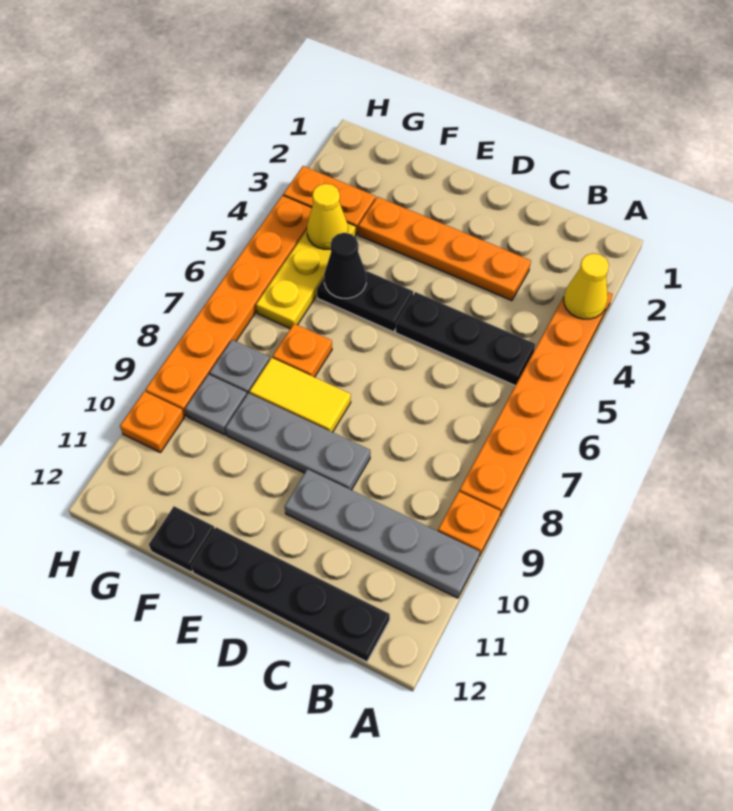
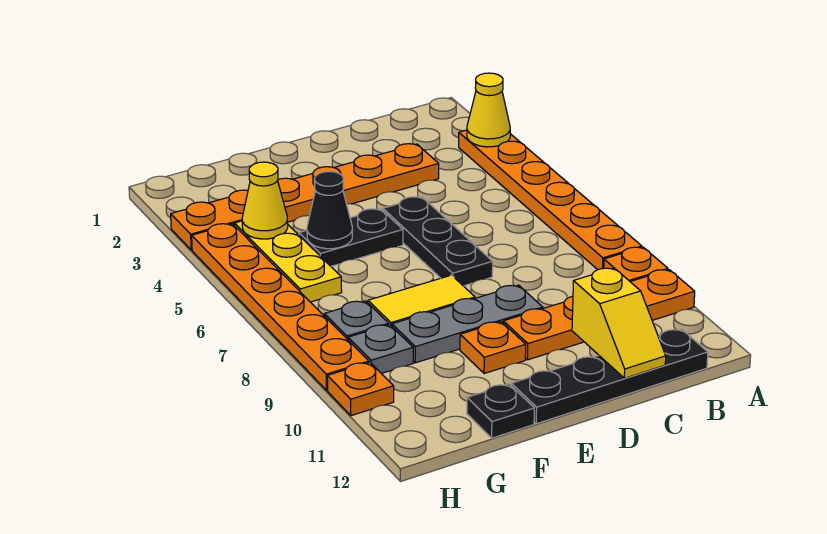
grey plate A10:D10 level 1 -> orange plate A10:D10 level 1
black plate B5:D5 level 1 -> black plate D5:D7 level 1
none -> yellow slope C11:C12 level 2 top 11
orange plate F7 level 1 -> orange plate E10 level 1

